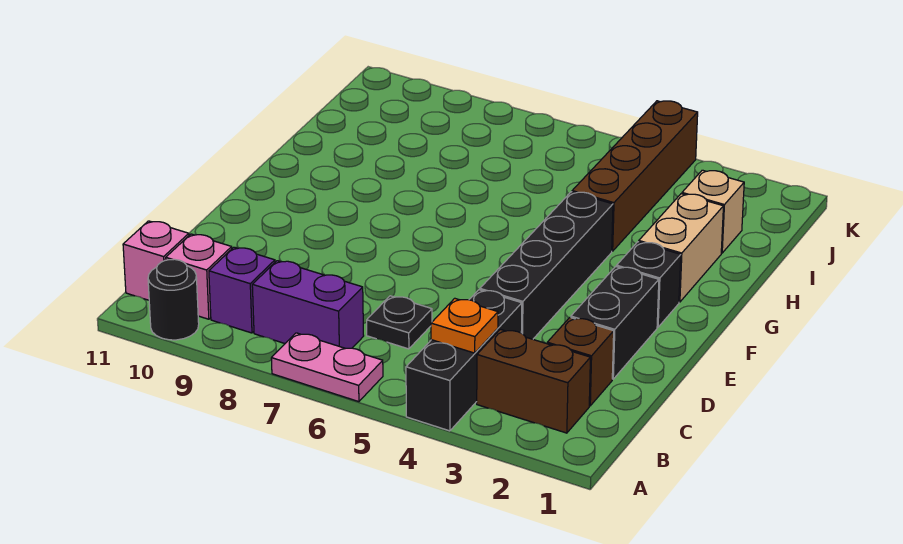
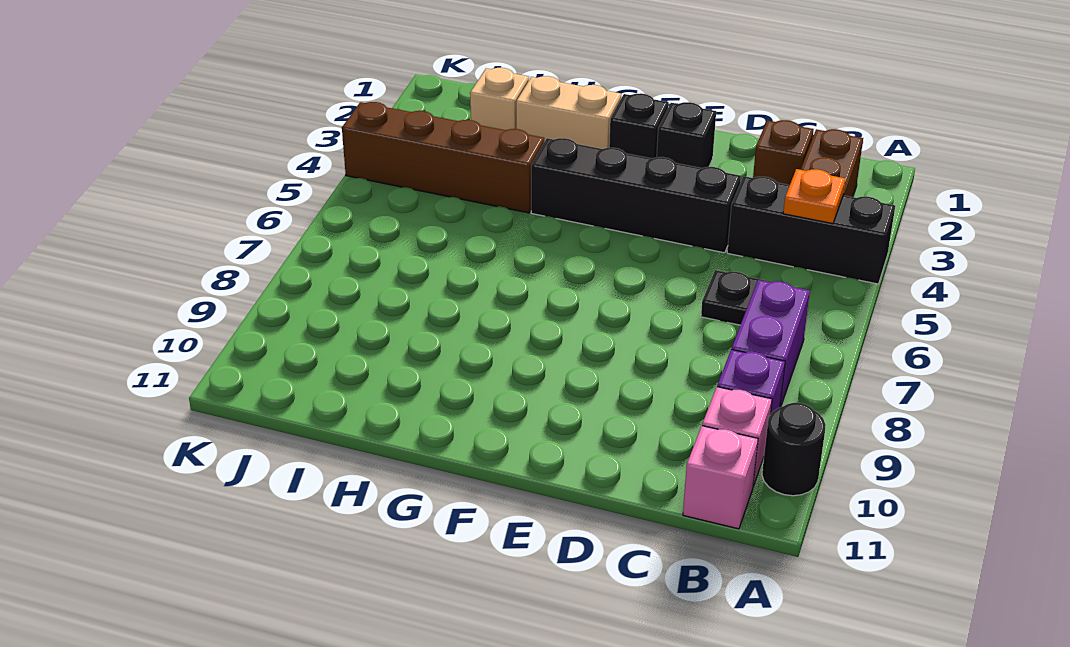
pink plate A6:A7 level 1 -> none
black brick D2:E2 level 1 -> black brick E2 level 1

